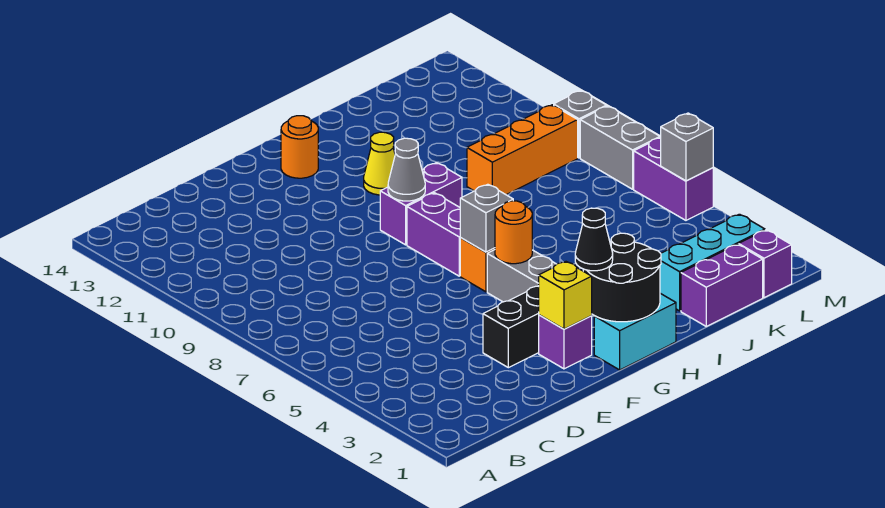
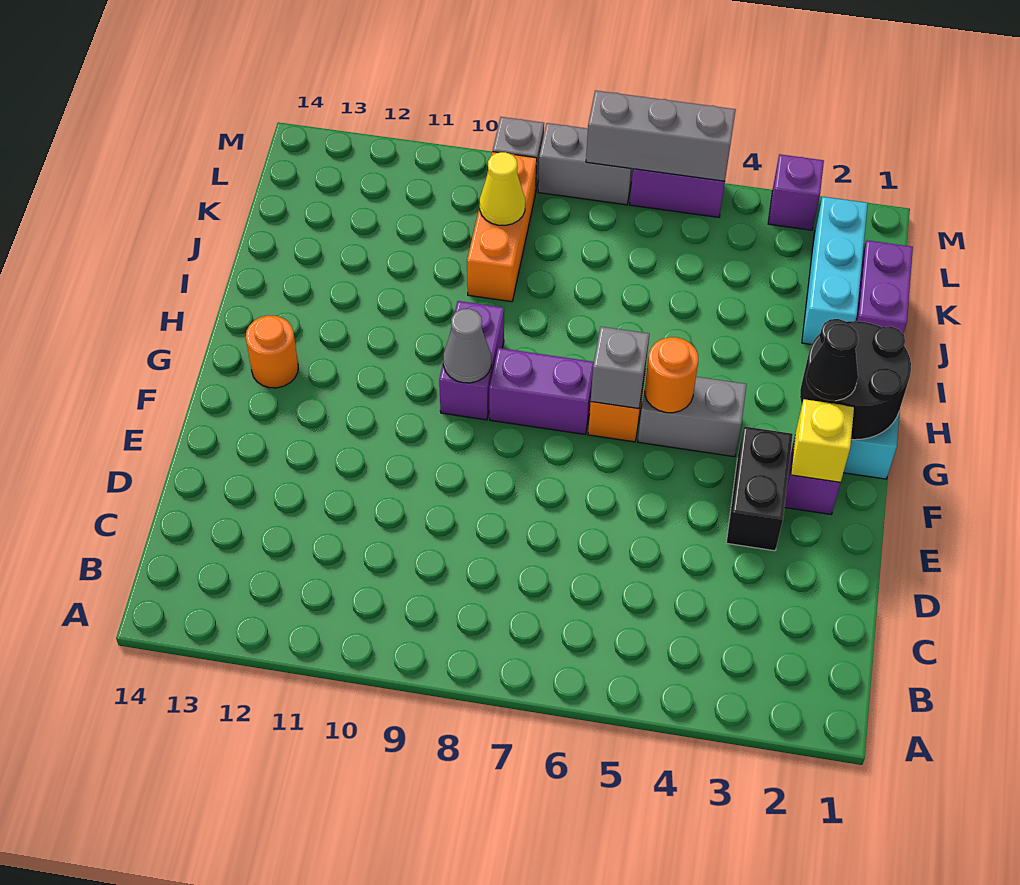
yellow cone H11 level 1 -> yellow cone K9 level 2
purple brick L1 level 1 -> purple brick M3 level 1
grey brick M5 level 2 -> grey brick M5:M7 level 2

